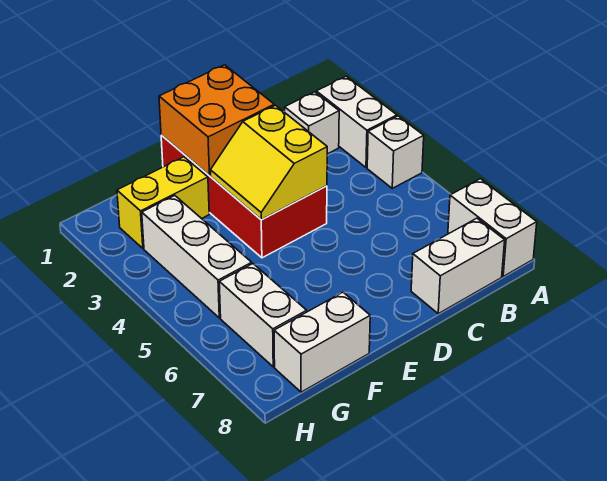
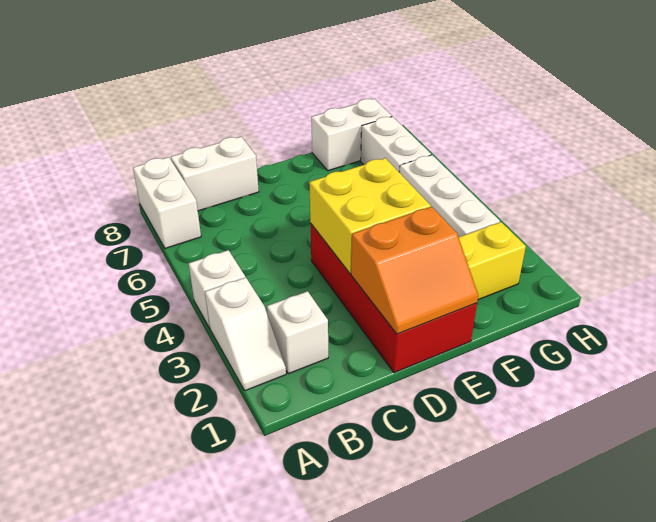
white brick A2:A3 level 1 -> white slope A2:A3 level 1 top 3
orange brick D1:E2 level 2 -> orange slope D1:E2 level 2 top 2
yellow slope D3:E4 level 2 top D -> yellow brick D3:E4 level 2

